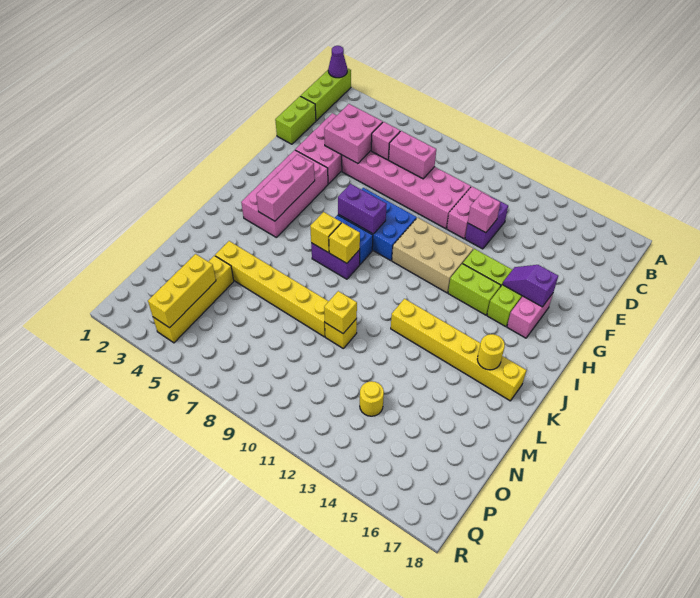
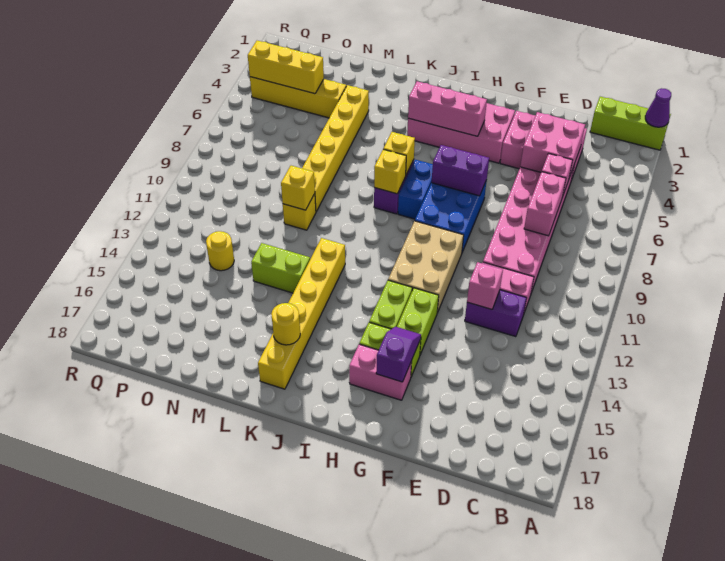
lime brick D1:E1 level 1 -> lime brick L13:M13 level 1
purple brick H7:H8 level 2 -> purple brick G7:H7 level 2

